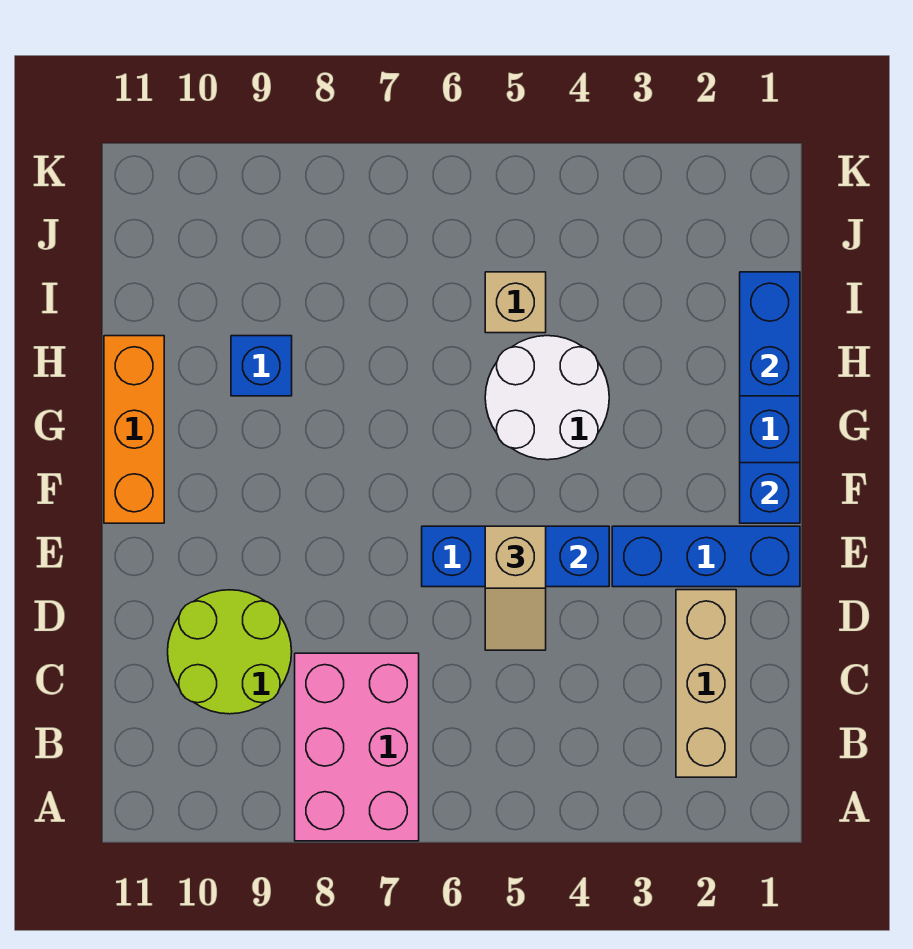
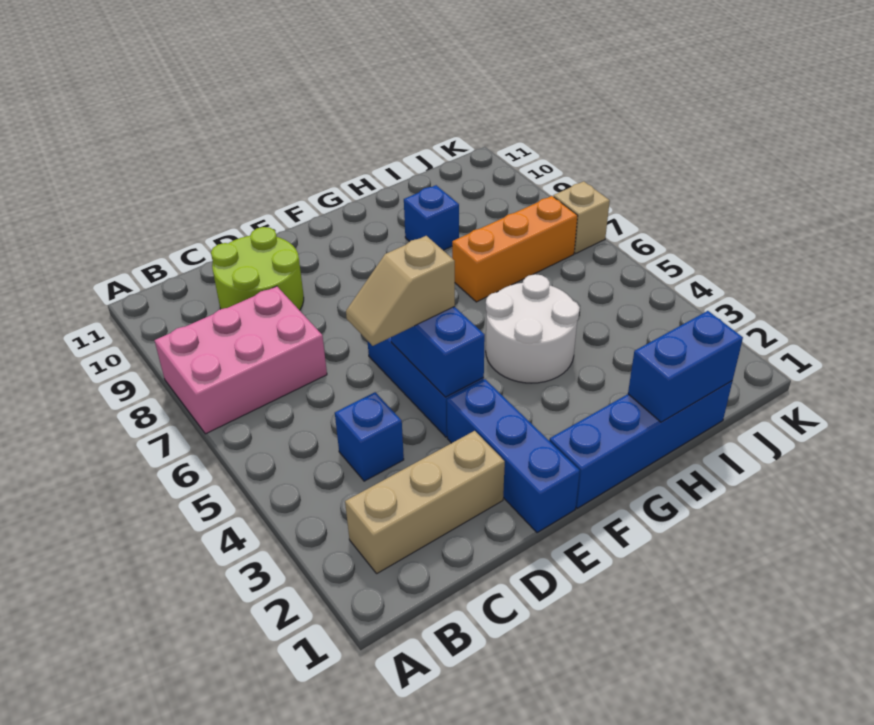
blue brick F1 level 2 -> blue brick C4 level 1
orange brick F11:H11 level 1 -> orange brick H7:J7 level 1
tan brick I5 level 1 -> tan brick K7 level 1

